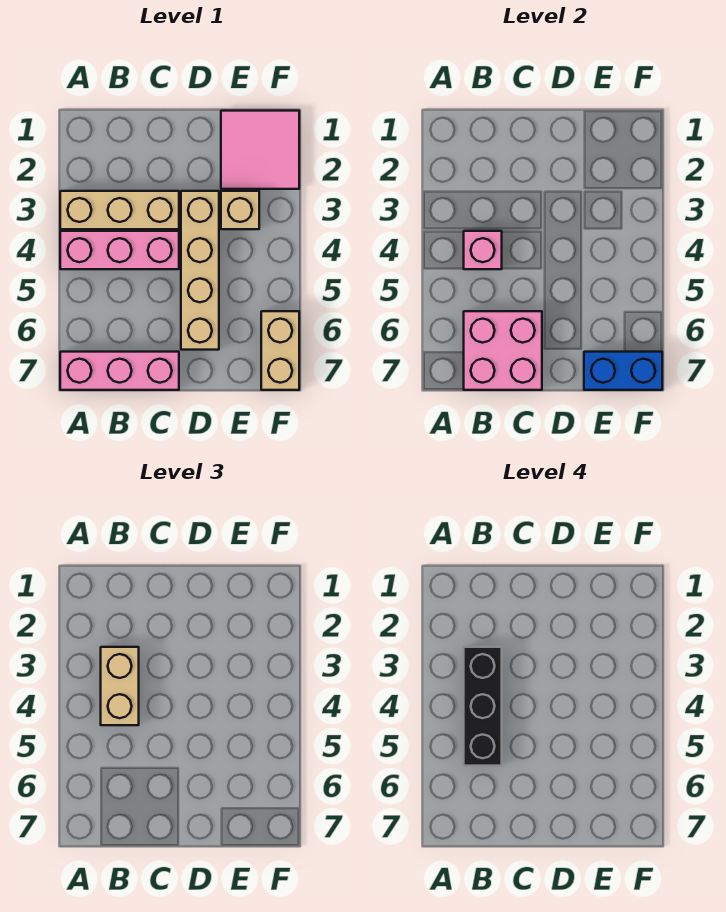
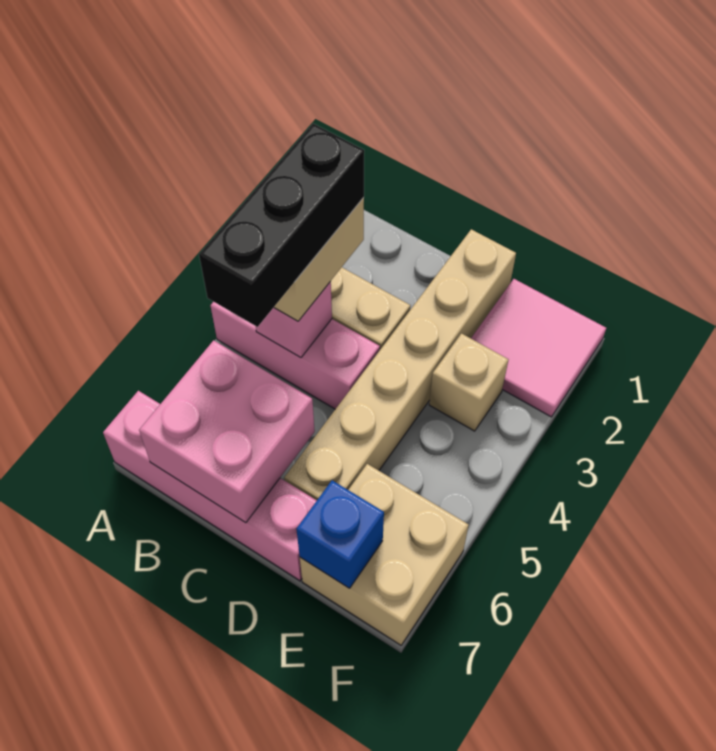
pink brick A7:C7 level 1 -> pink brick A7:D7 level 1
tan brick D3:D6 level 1 -> tan brick D1:D6 level 1
blue brick E7:F7 level 2 -> blue brick E7 level 2
tan brick F6:F7 level 1 -> tan brick E6:F7 level 1

